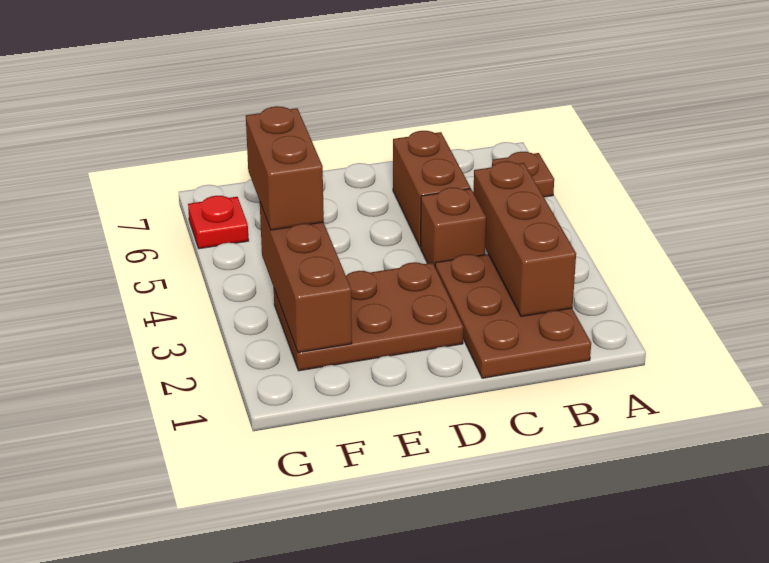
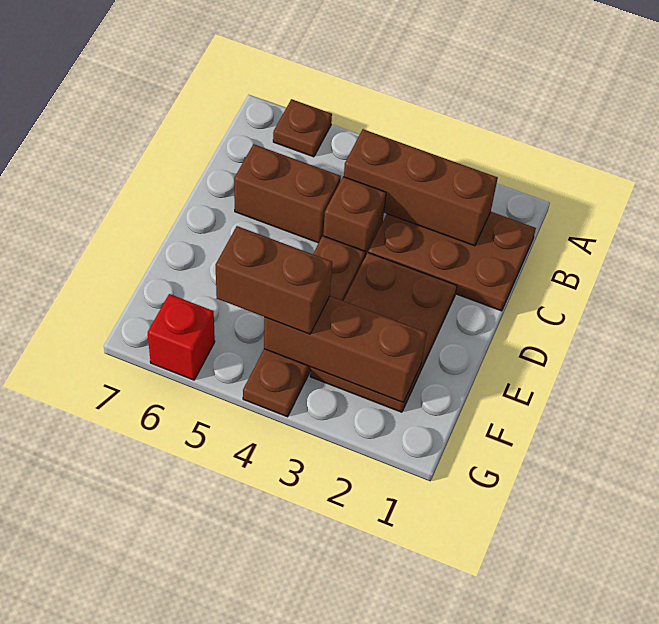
none -> brown plate D4:G4 level 1
red plate G6 level 1 -> red brick G6 level 1

